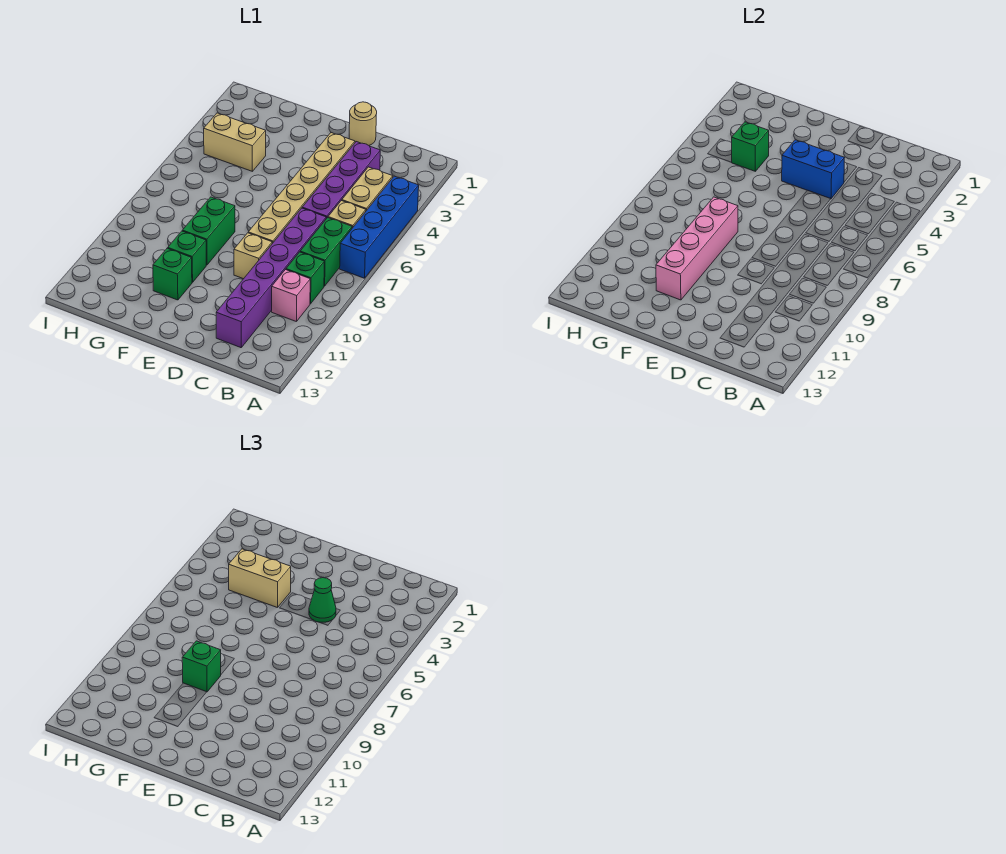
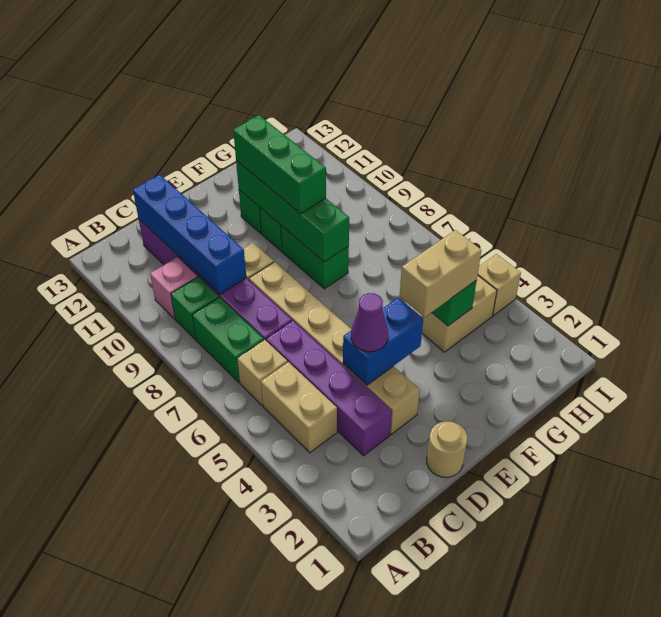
blue brick A4:A7 level 1 -> blue brick C9:C12 level 2
green cone D4 level 3 -> purple cone D4 level 3
pink brick F8:F11 level 2 -> green brick F8:F11 level 2
green brick F9 level 3 -> green brick F9:F11 level 3
none -> tan brick I4 level 1

